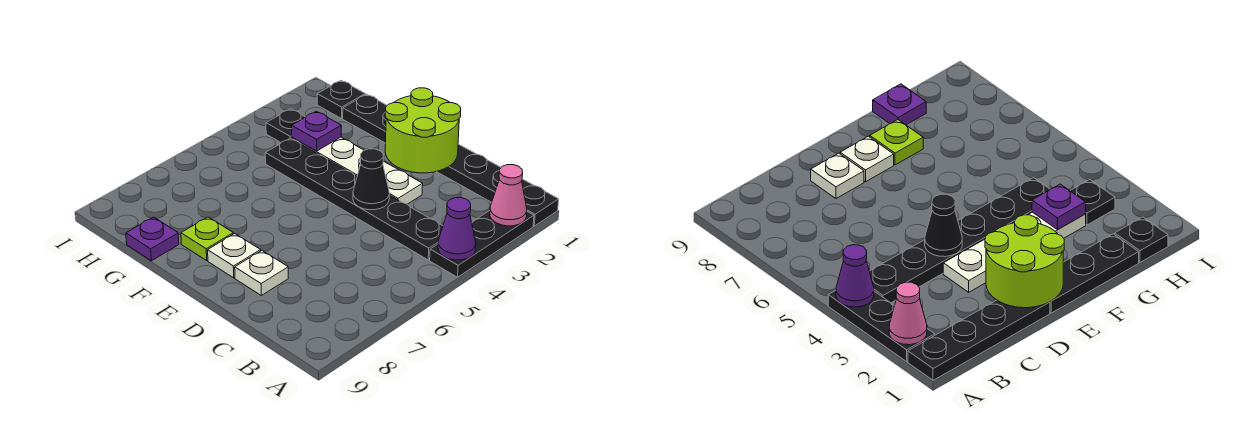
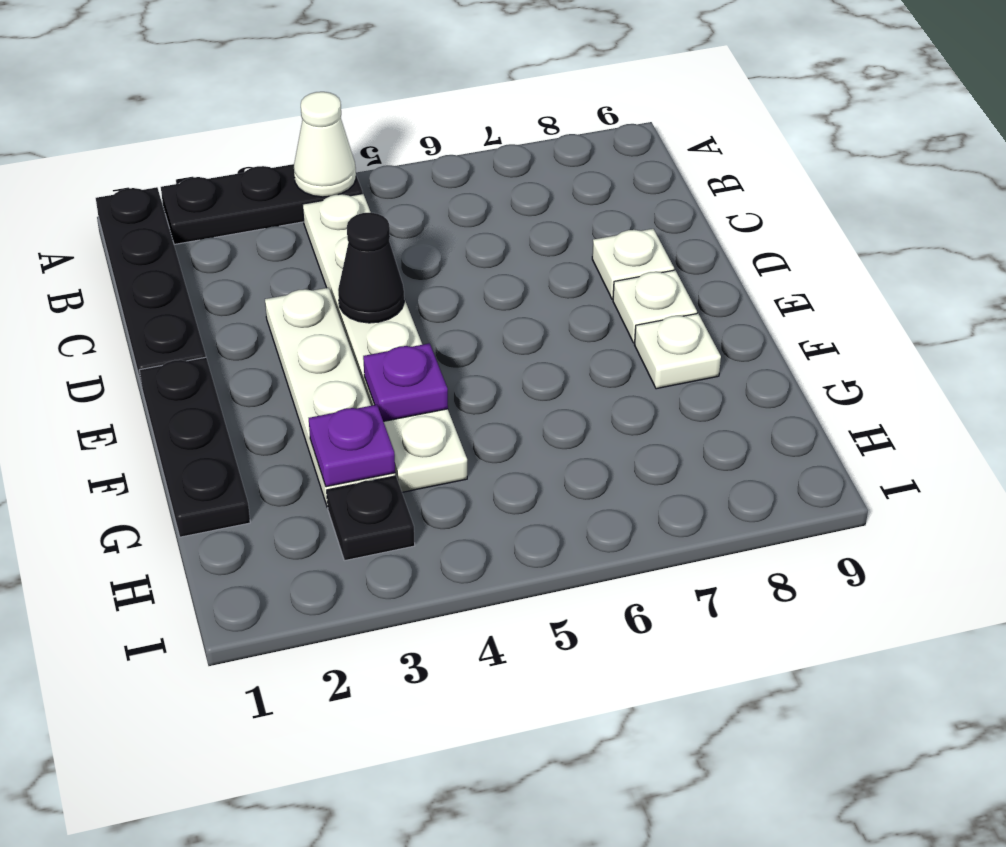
pink cone A2 level 2 -> none
purple cone A4 level 2 -> white cone A4 level 2
black plate B4:G4 level 1 -> white plate B4:G4 level 1
lime round brick D1:E2 level 2 -> none
lime plate F8 level 1 -> white plate F8 level 1
purple plate G9 level 1 -> purple plate F4 level 2
black plate H1 level 1 -> none

